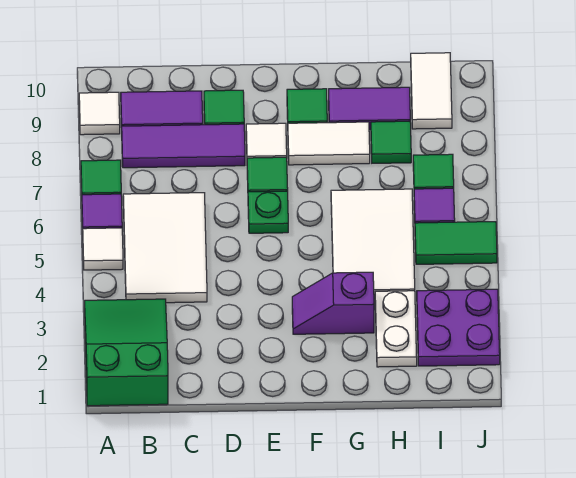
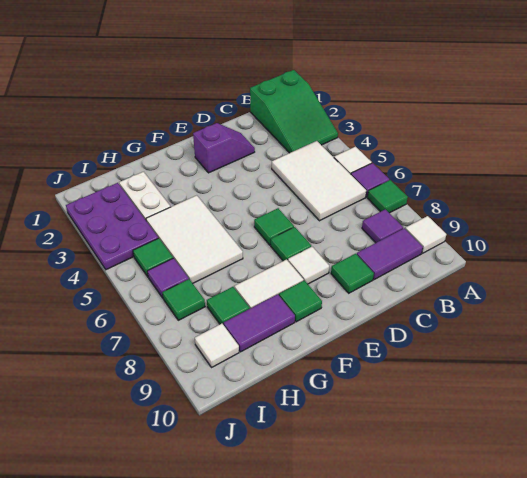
purple tile B8:D8 level 1 -> purple tile B8 level 1
green plate E6 level 1 -> green tile E6 level 1
purple slope F3:G3 level 1 top G -> purple slope D2:E2 level 1 top E
purple plate I2:J3 level 1 -> purple plate I2:J4 level 1
green tile I5:J5 level 1 -> green tile I5 level 1
white tile I9:I10 level 1 -> white tile I9 level 1

